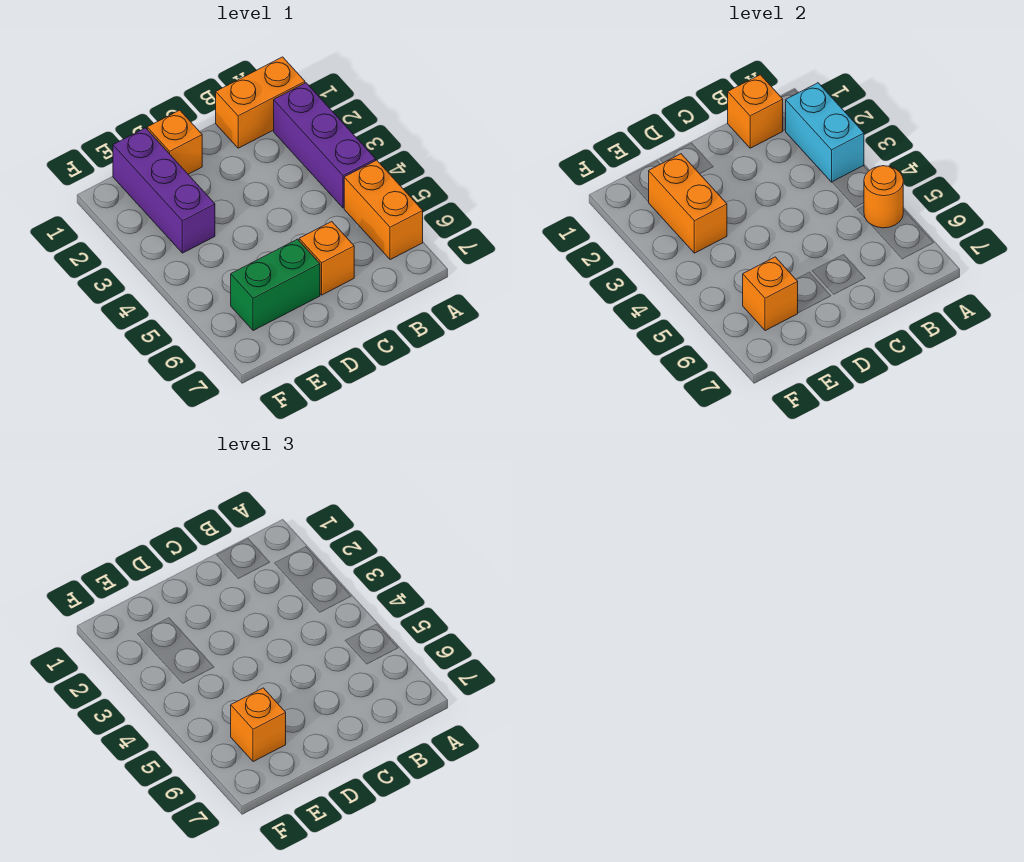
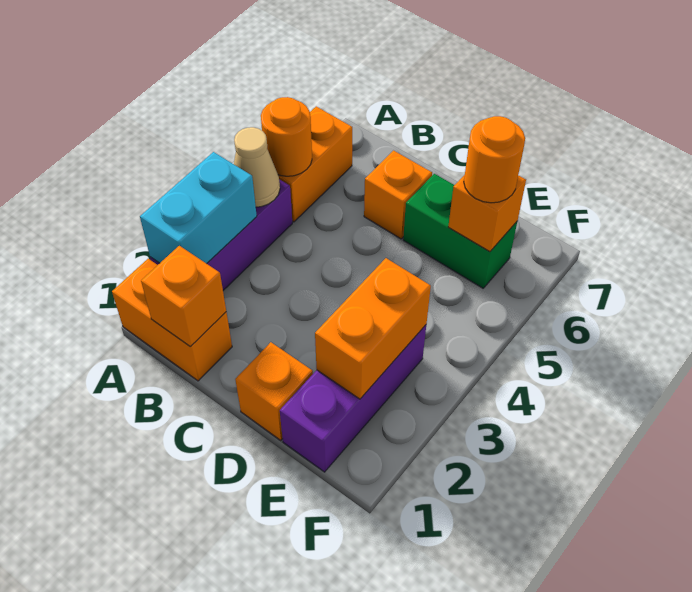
none -> tan cone A4 level 2
orange brick E6 level 3 -> orange round brick E6 level 3

